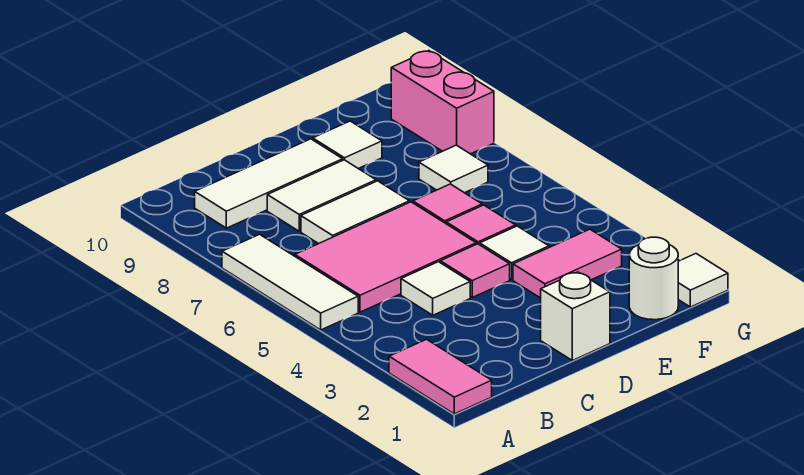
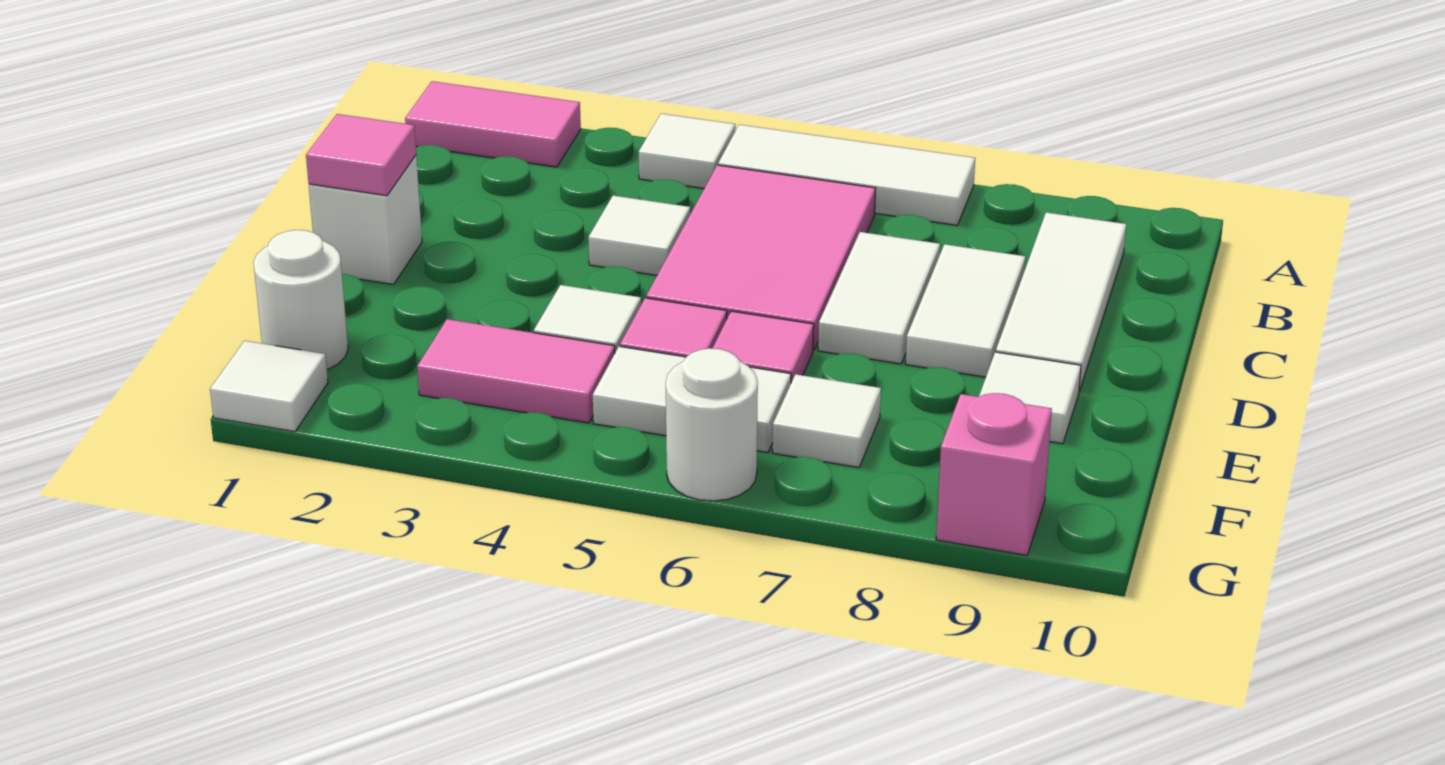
none -> white tile A4 level 1
pink tile D4 level 1 -> pink tile D1 level 2
pink tile E3:F3 level 1 -> pink tile F3:F4 level 1
none -> white tile F5:F6 level 1
none -> white round brick G6 level 1
pink brick G8:G9 level 1 -> pink brick G9 level 1

